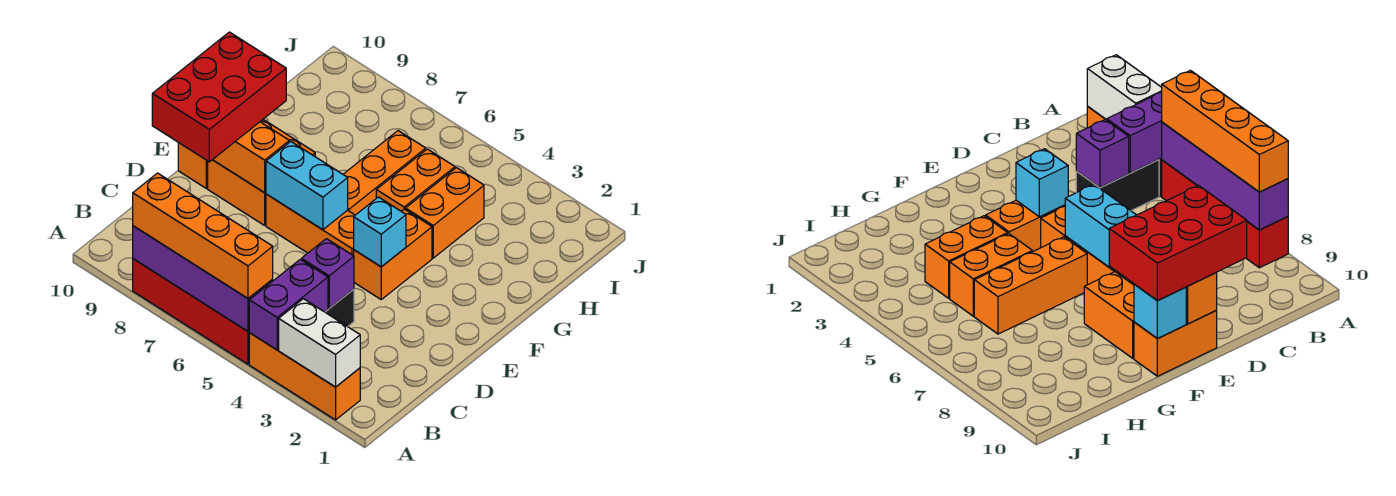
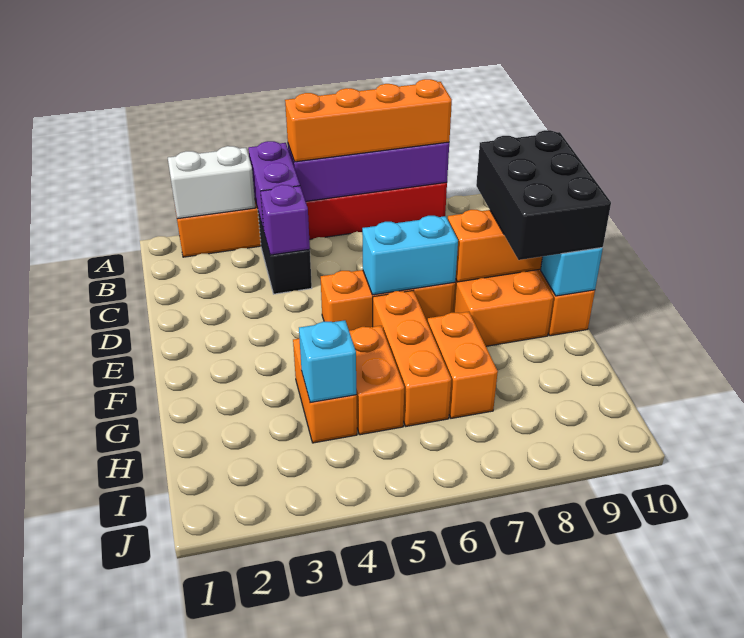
red brick D9:F10 level 3 -> black brick D9:F10 level 3
orange brick E4:F4 level 1 -> orange brick G7:H7 level 1
cyan brick E4 level 2 -> cyan brick H4 level 2

